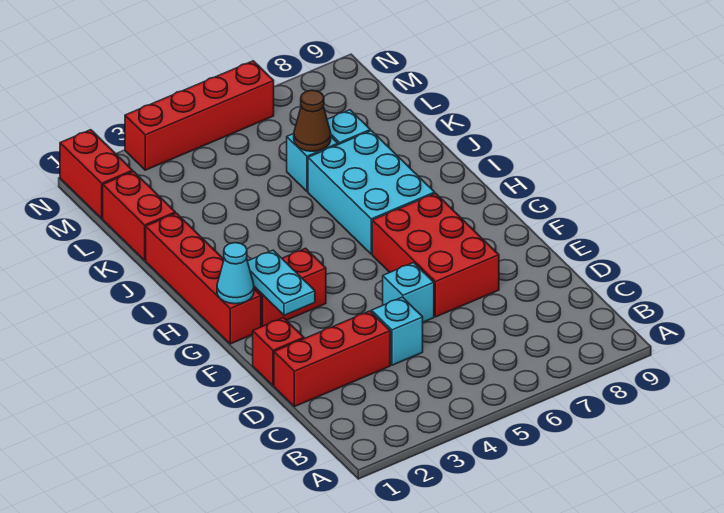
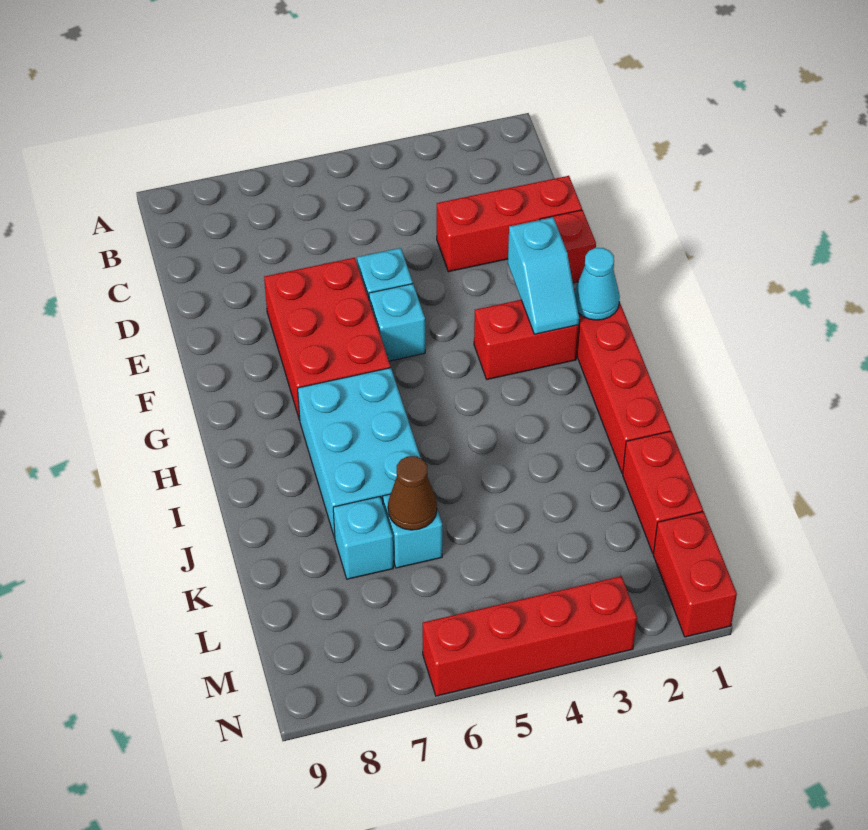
cyan brick D4 level 1 -> cyan brick F5 level 1
cyan plate F2:G2 level 2 -> cyan slope F2:G2 level 2 top F

